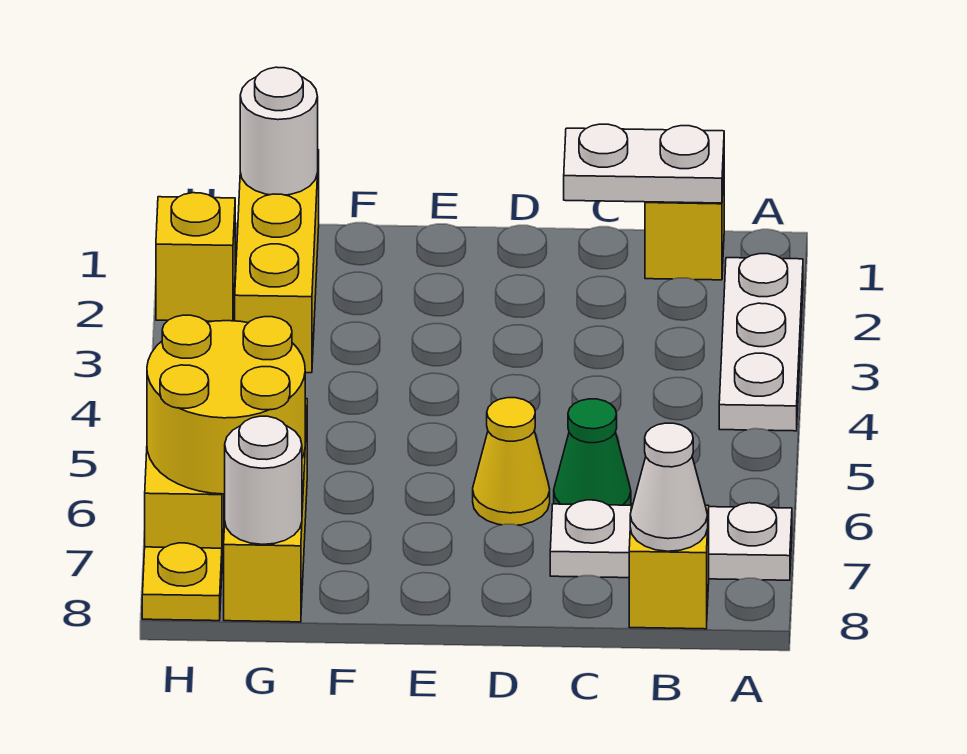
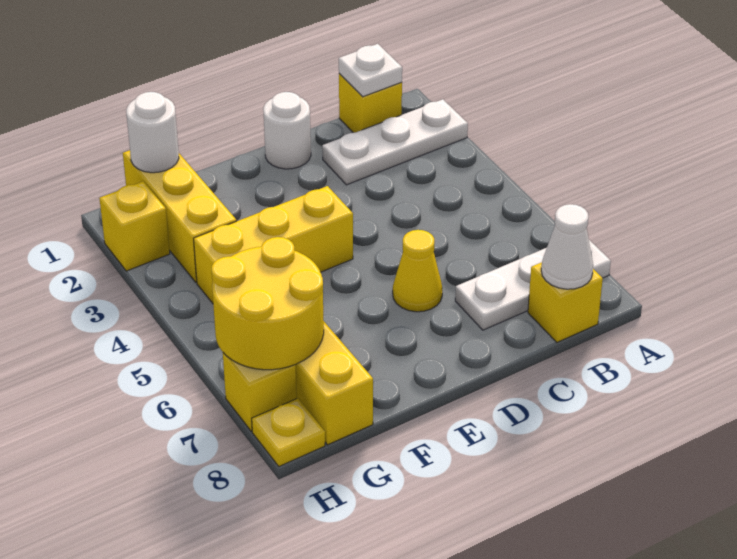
white plate A2:A4 level 1 -> white plate A2:C2 level 1
white plate B1:C1 level 2 -> white plate B1 level 2
green cone C6 level 1 -> none
none -> yellow brick E4:G4 level 1
white round brick G8 level 2 -> white round brick D1 level 1

